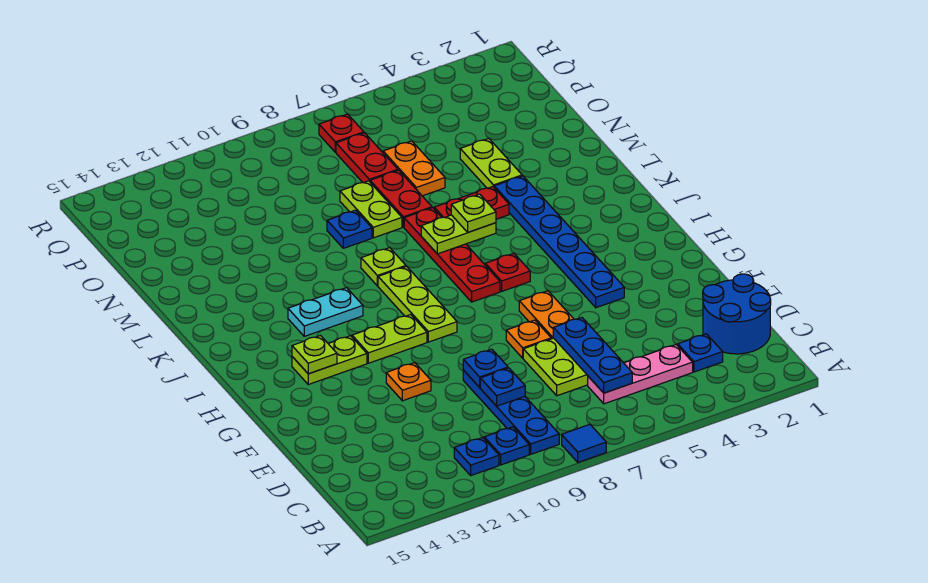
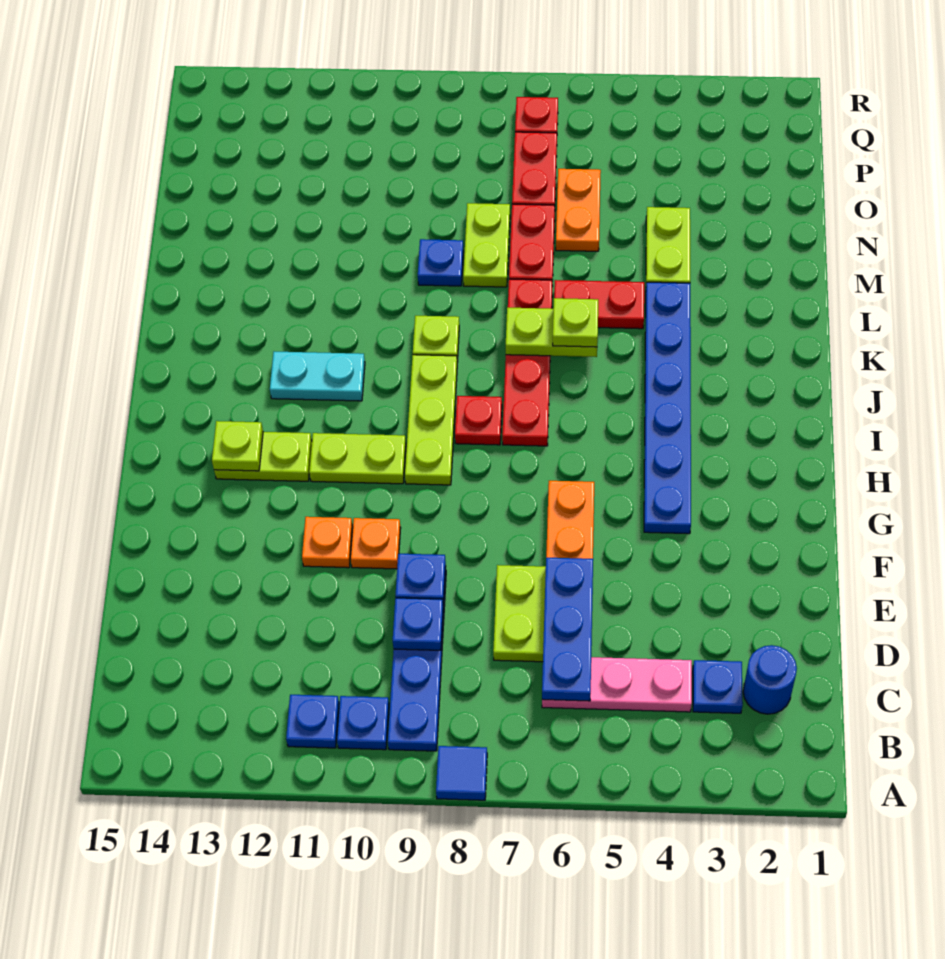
blue round brick C1:D2 level 1 -> blue round brick C2 level 1
orange plate F7 level 1 -> orange plate F10 level 1
red plate I6 level 1 -> red plate I8 level 1

